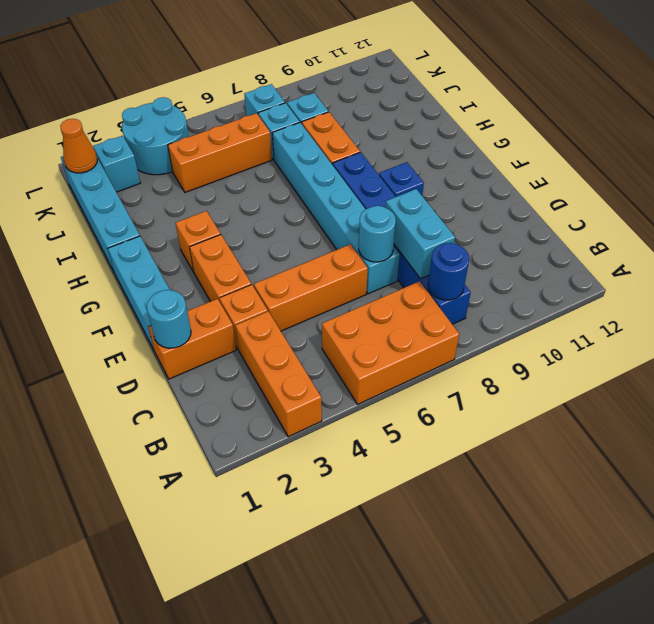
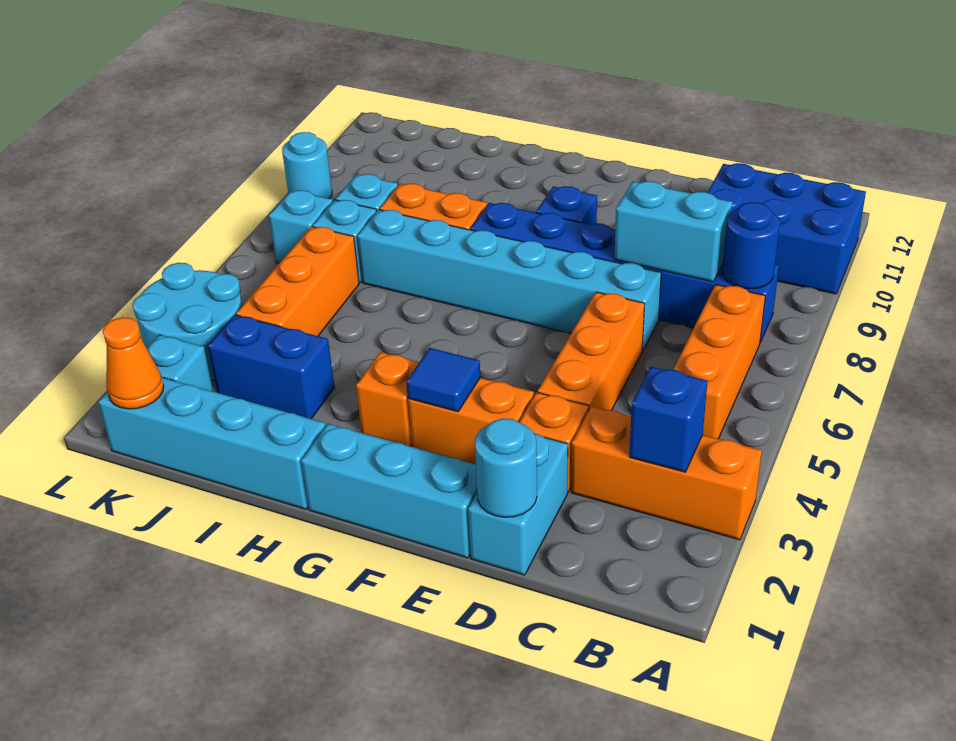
orange brick A5:B7 level 1 -> orange brick B5:B7 level 1
none -> blue brick A10:C11 level 1
none -> blue brick B3 level 2
orange brick D1:D2 level 1 -> cyan brick D1:D2 level 1
cyan round brick D7 level 2 -> cyan round brick L9 level 1
none -> blue tile F3 level 2
none -> blue brick I3:J3 level 1

